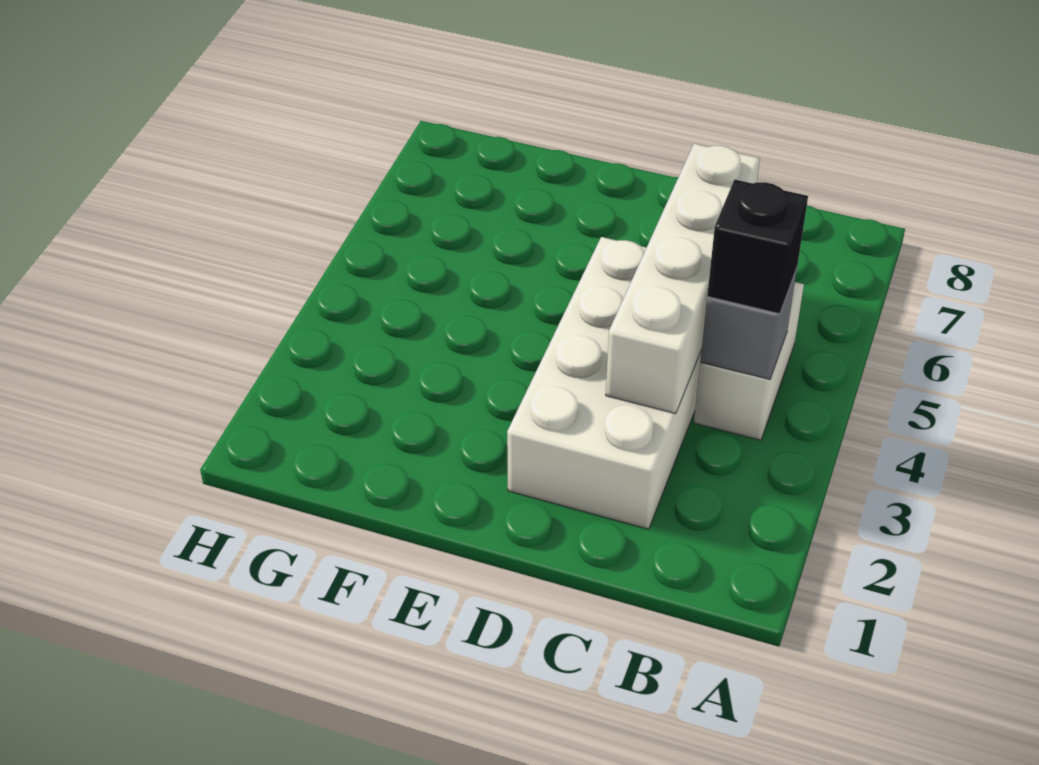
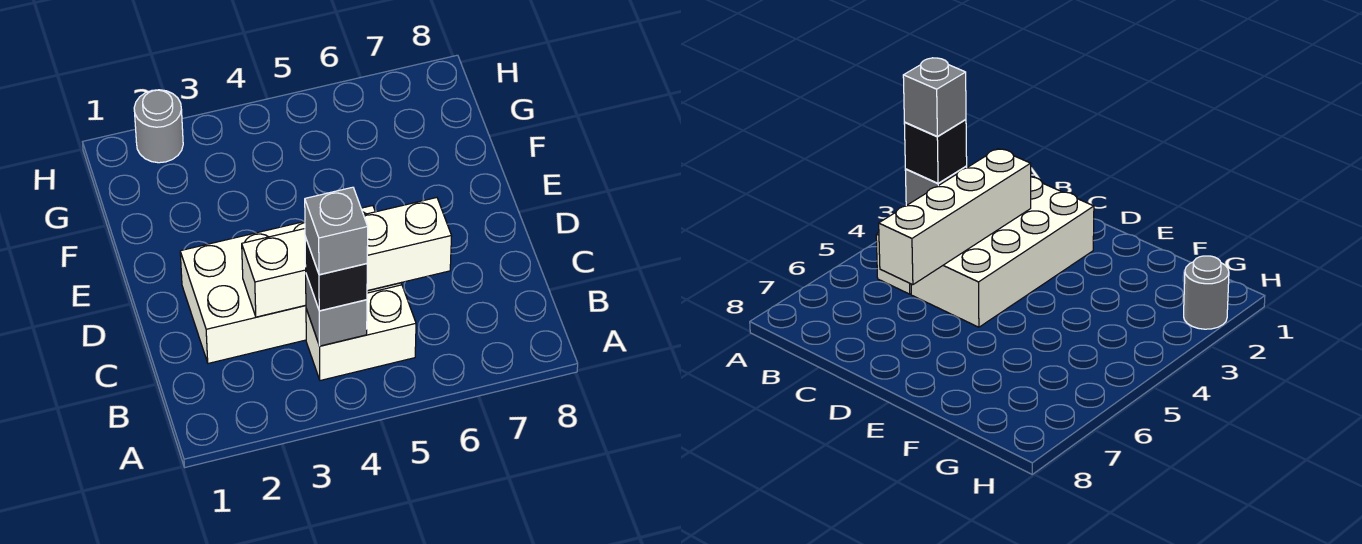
none -> grey brick B4 level 4
none -> grey round brick H2 level 1

